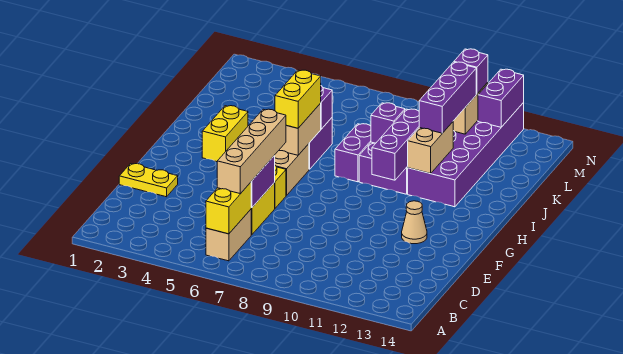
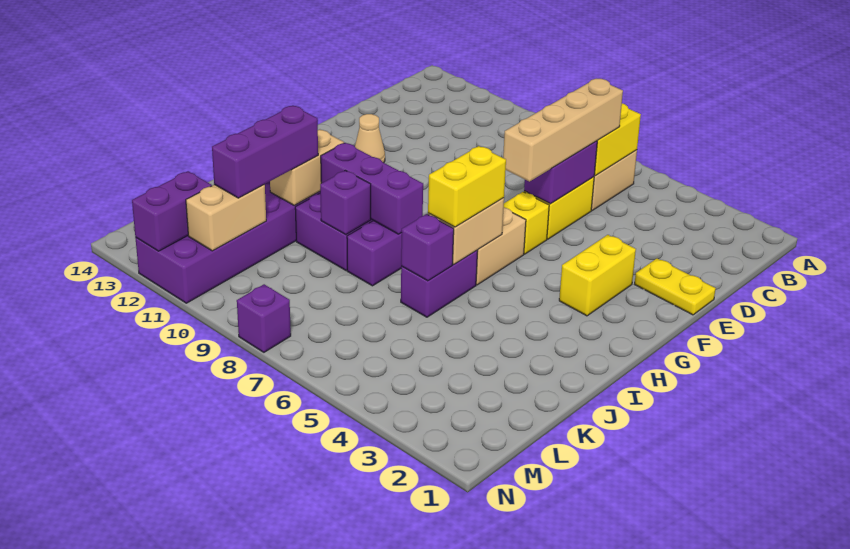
yellow brick H3:I3 level 1 -> yellow brick F3:G3 level 1
purple brick H10:J10 level 2 -> purple brick I8:I10 level 2
purple brick M11 level 3 -> purple brick N8 level 1

